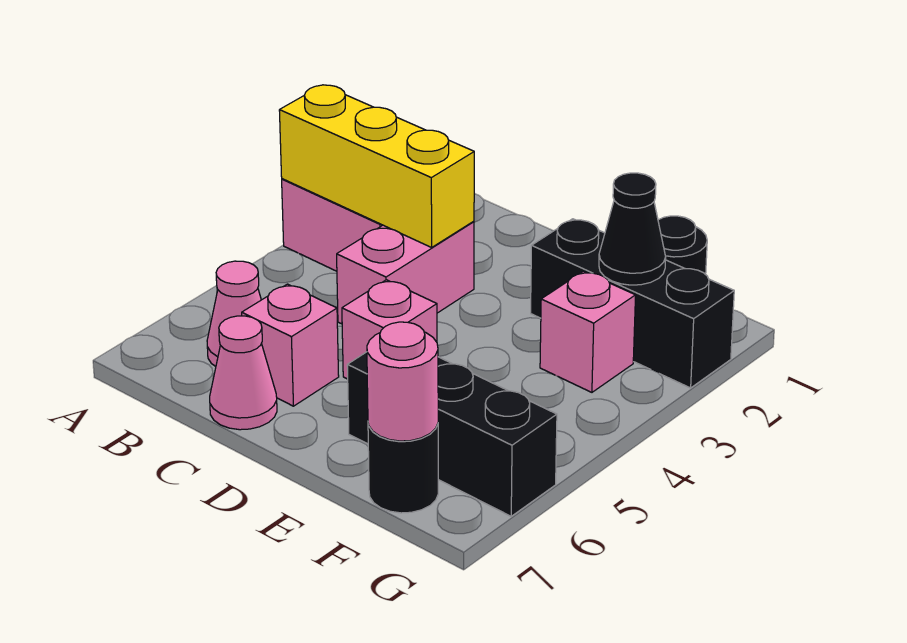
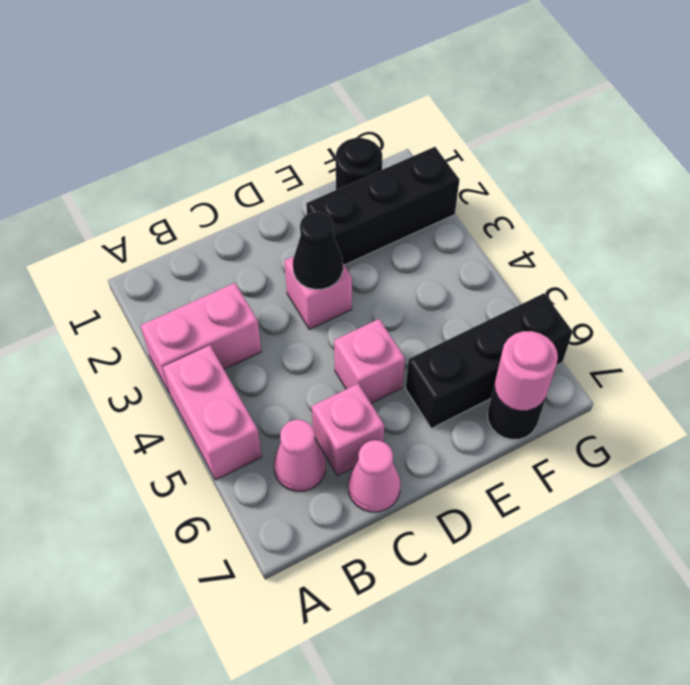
yellow brick A3:C3 level 2 -> none
pink brick C3:C4 level 1 -> pink brick A4:A5 level 1
black cone F2 level 2 -> black cone D3 level 2
pink brick F3 level 1 -> pink brick D3 level 1

